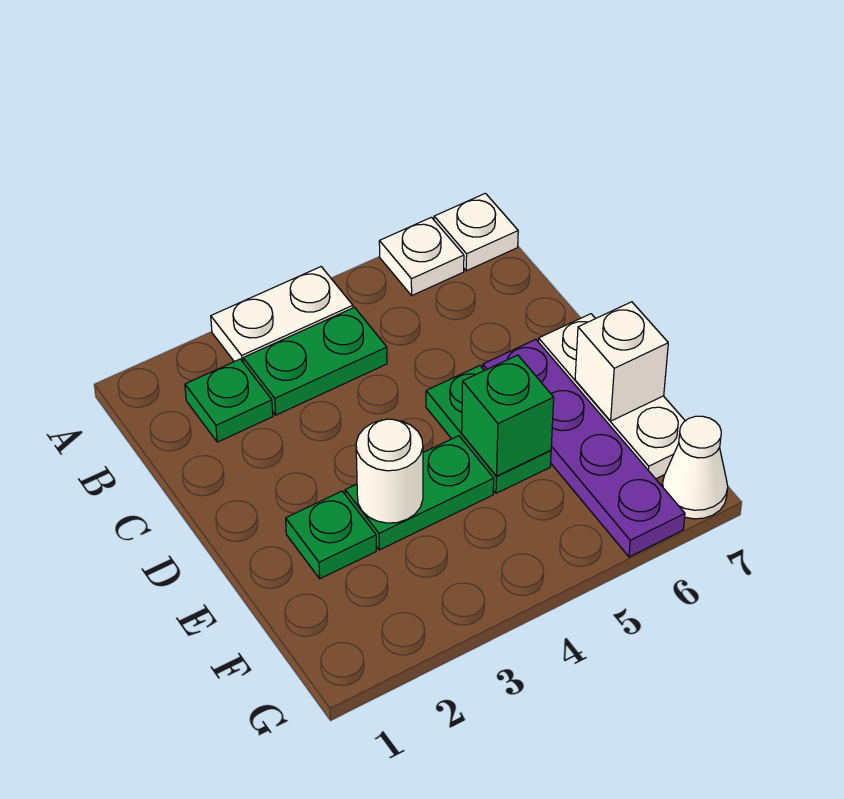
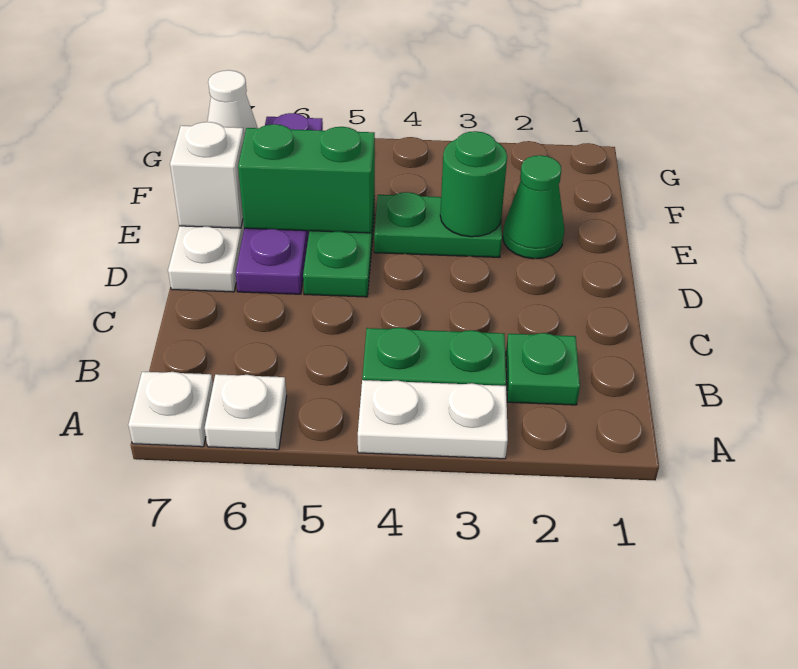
green plate E2 level 1 -> green cone E2 level 1
white round brick E3 level 2 -> green round brick E3 level 2
green brick E5 level 2 -> green brick E5:E6 level 2

